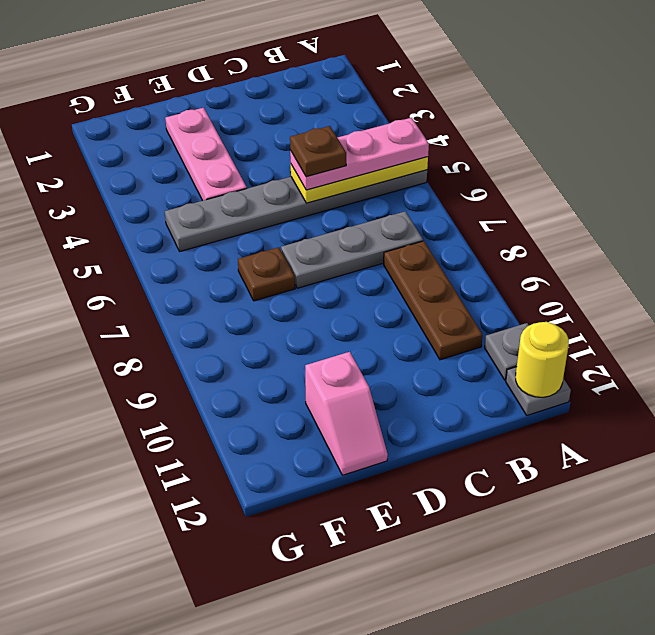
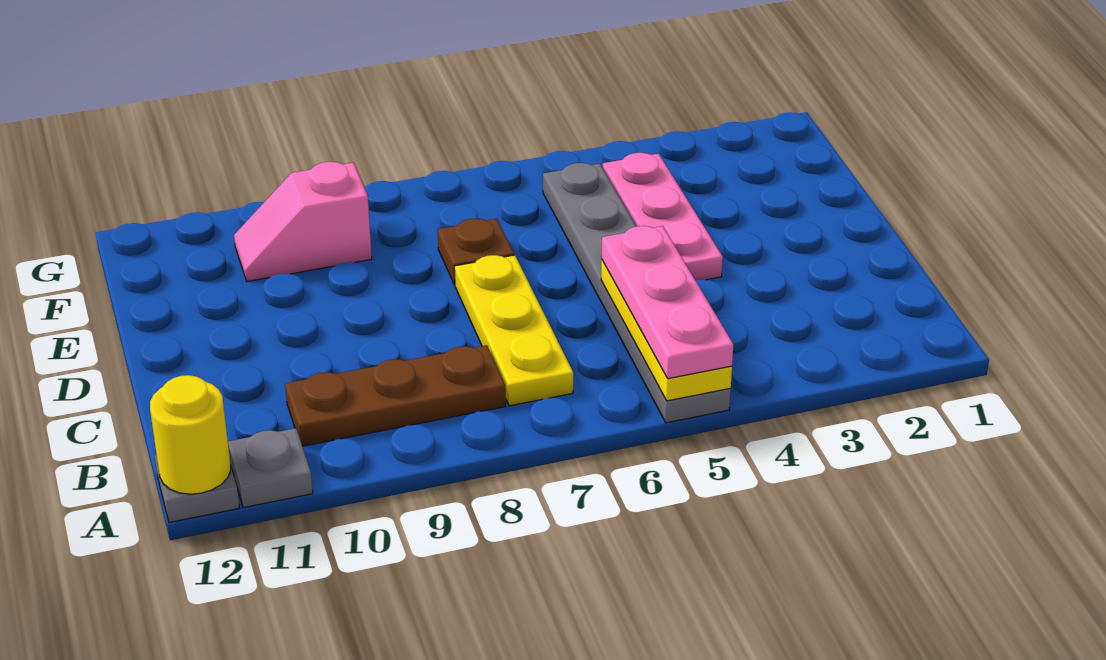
grey plate B7:D7 level 1 -> yellow plate B7:D7 level 1
brown plate C5 level 4 -> none
pink plate E2:E4 level 1 -> pink plate D4:F4 level 1
pink slope E11:E12 level 1 top 11 -> pink slope F9:F10 level 1 top 9

